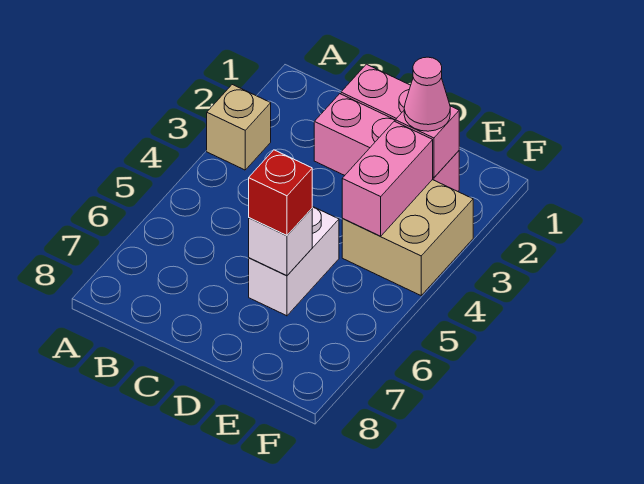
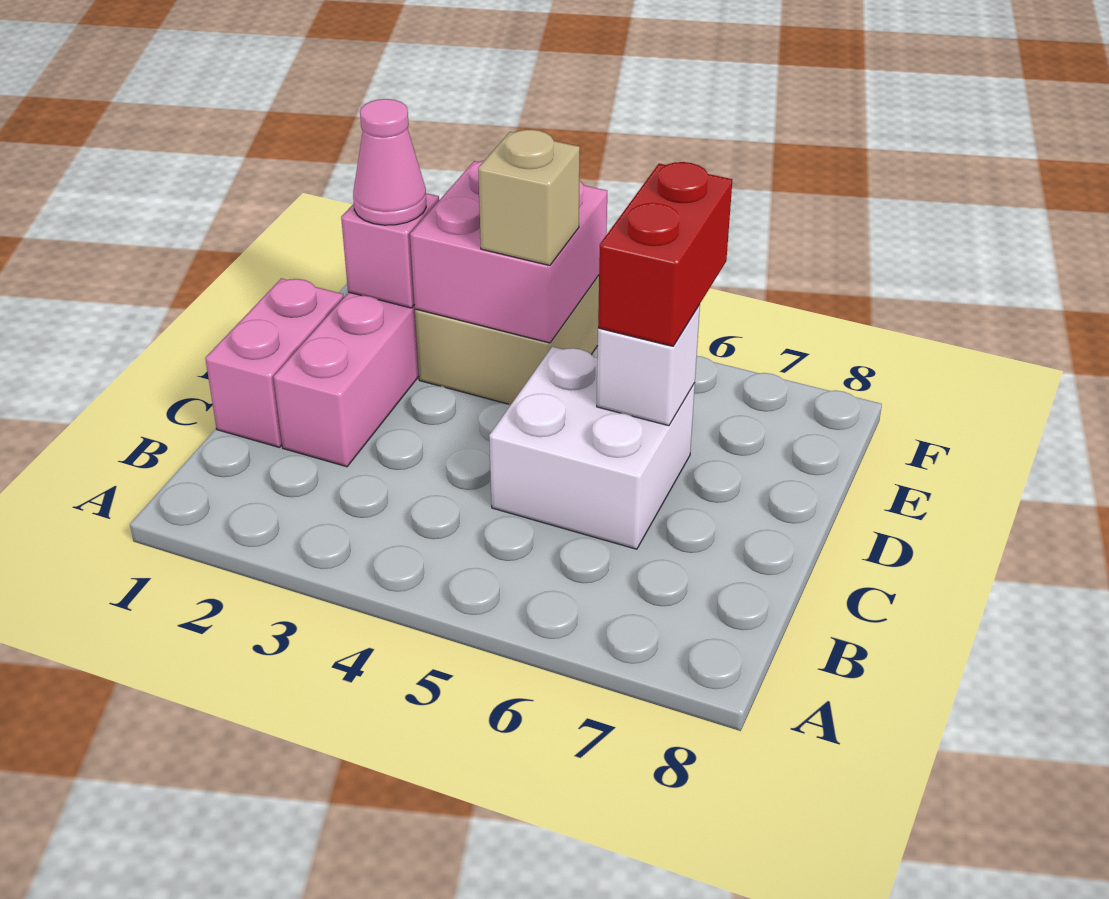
tan brick A3 level 1 -> tan brick E4 level 3
white brick D5:D6 level 1 -> white brick C5:D6 level 1
red brick D6 level 3 -> red brick D6:E6 level 3
pink brick E3:E4 level 2 -> pink brick E3:F4 level 2

